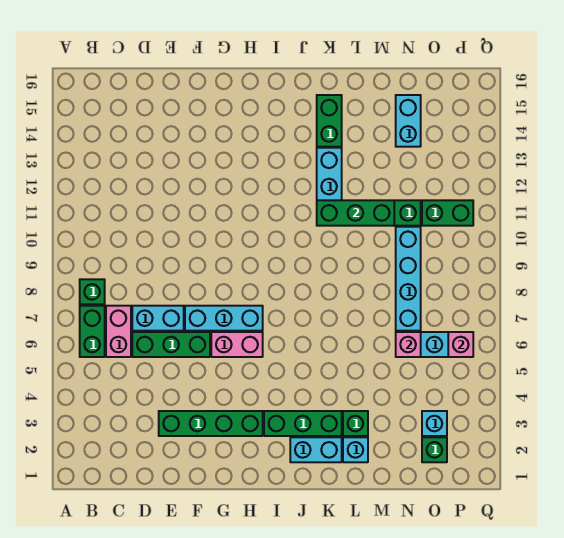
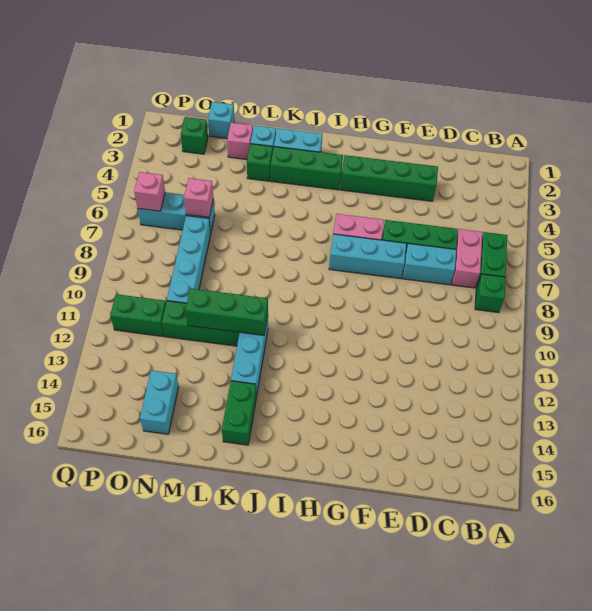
none -> pink brick M2 level 1
cyan brick O3 level 1 -> cyan brick N1 level 1

